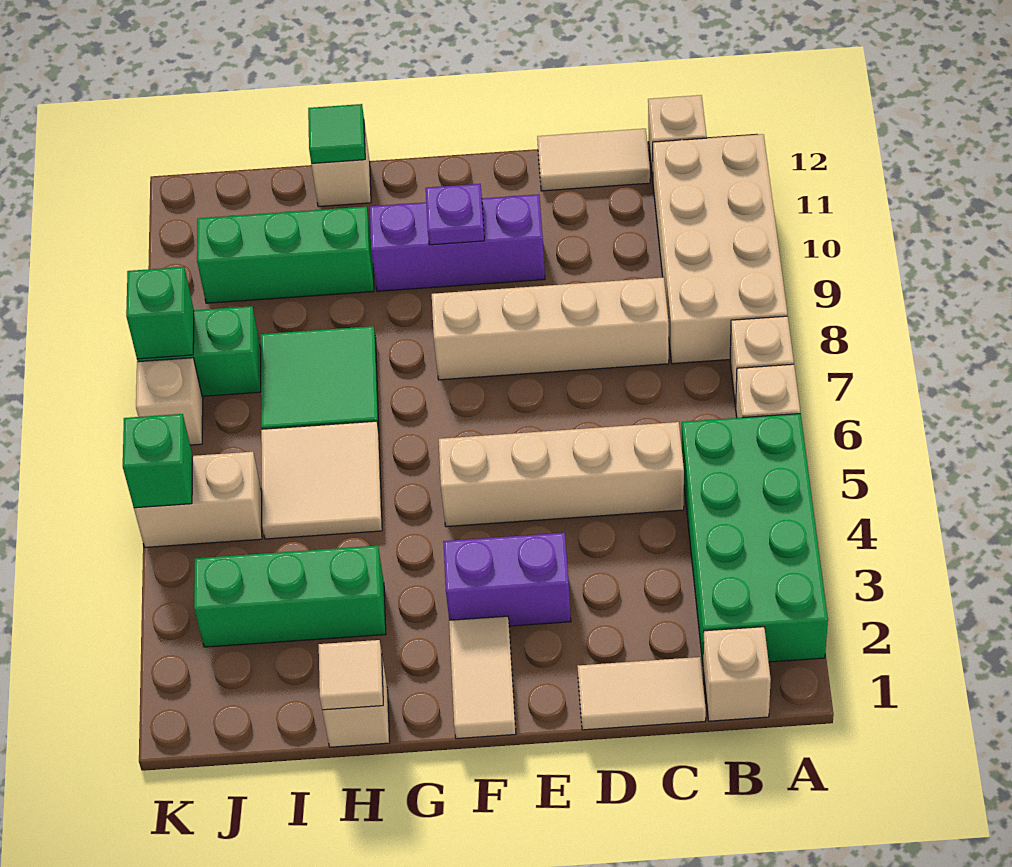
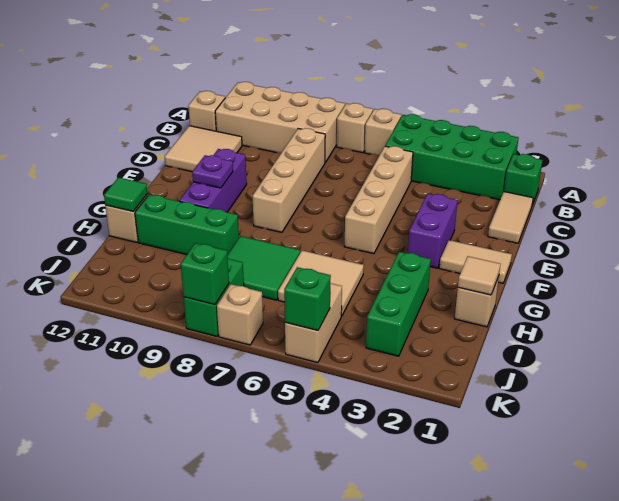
tan brick B1 level 1 -> green brick B1 level 1
tan tile C12:D12 level 1 -> tan tile C11:D12 level 1
green brick H10:J10 level 1 -> green brick H9:H11 level 1

